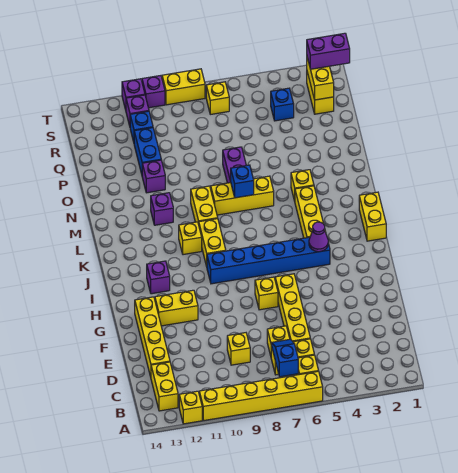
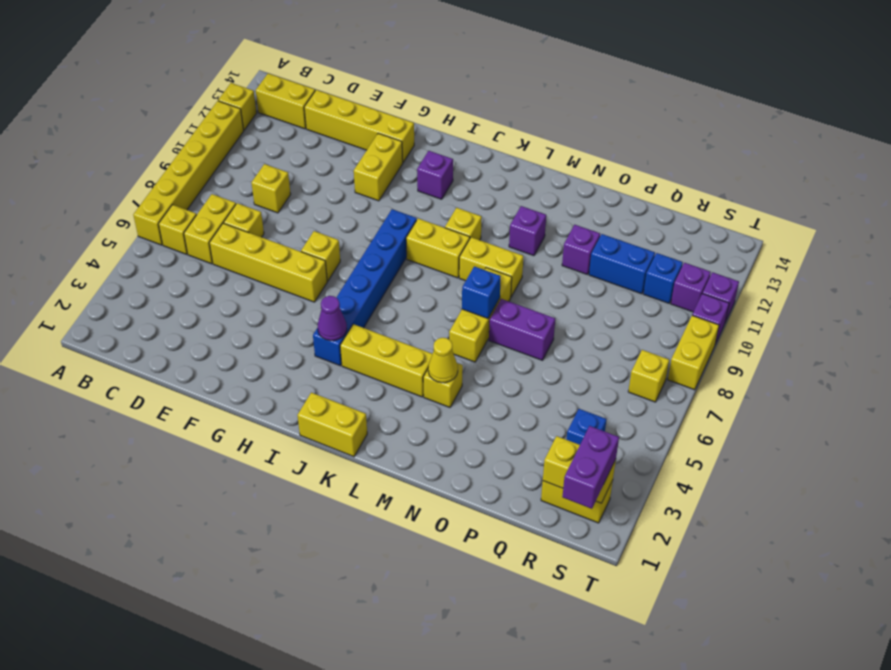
blue slope B7:C7 level 2 top B -> none
none -> yellow cone M4 level 2

